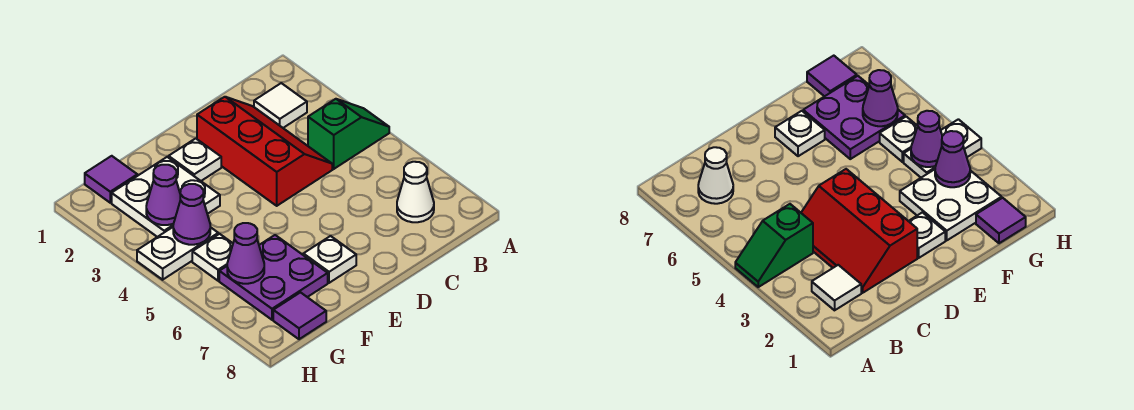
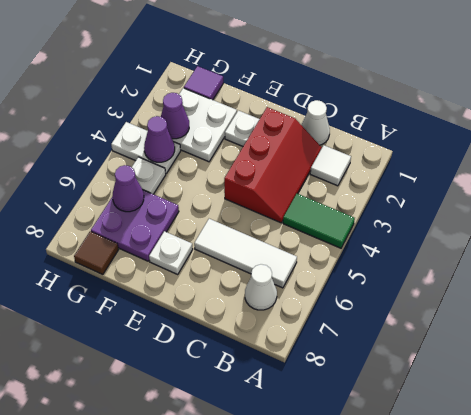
green slope A4:B4 level 1 top B -> green tile A4:B4 level 1
none -> white tile B6:D6 level 1
none -> white cone C1 level 1
purple tile G8 level 1 -> brown tile G8 level 1

